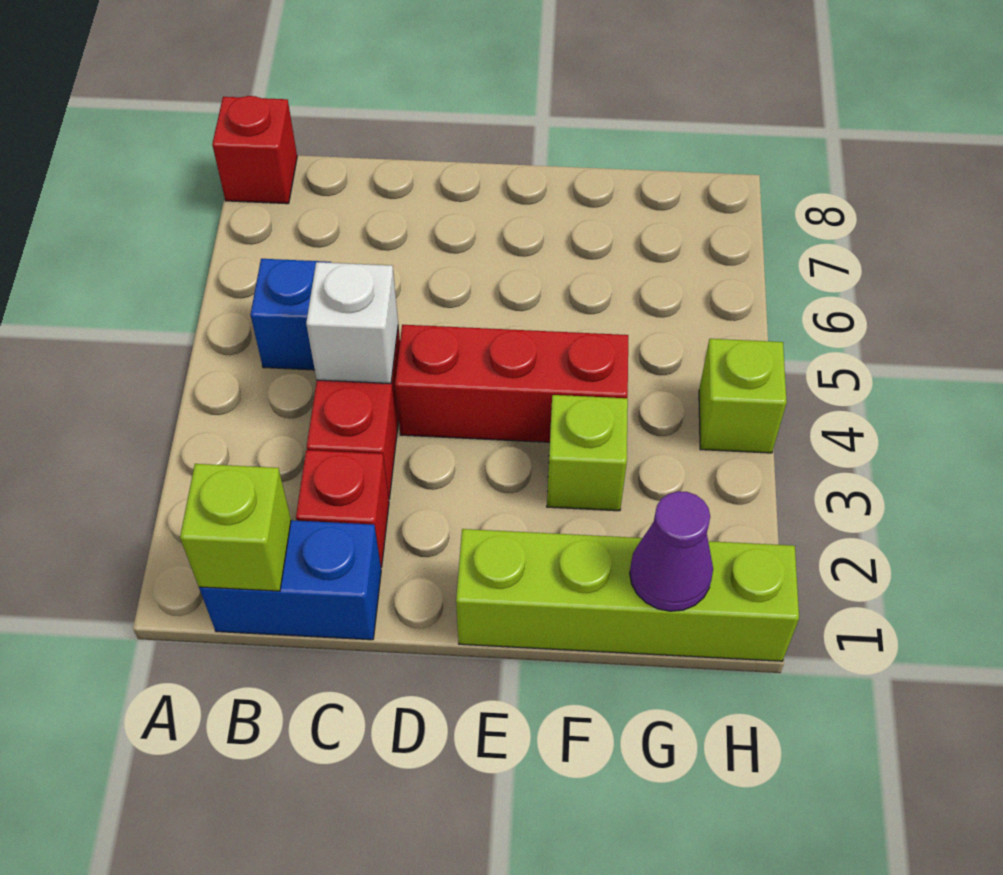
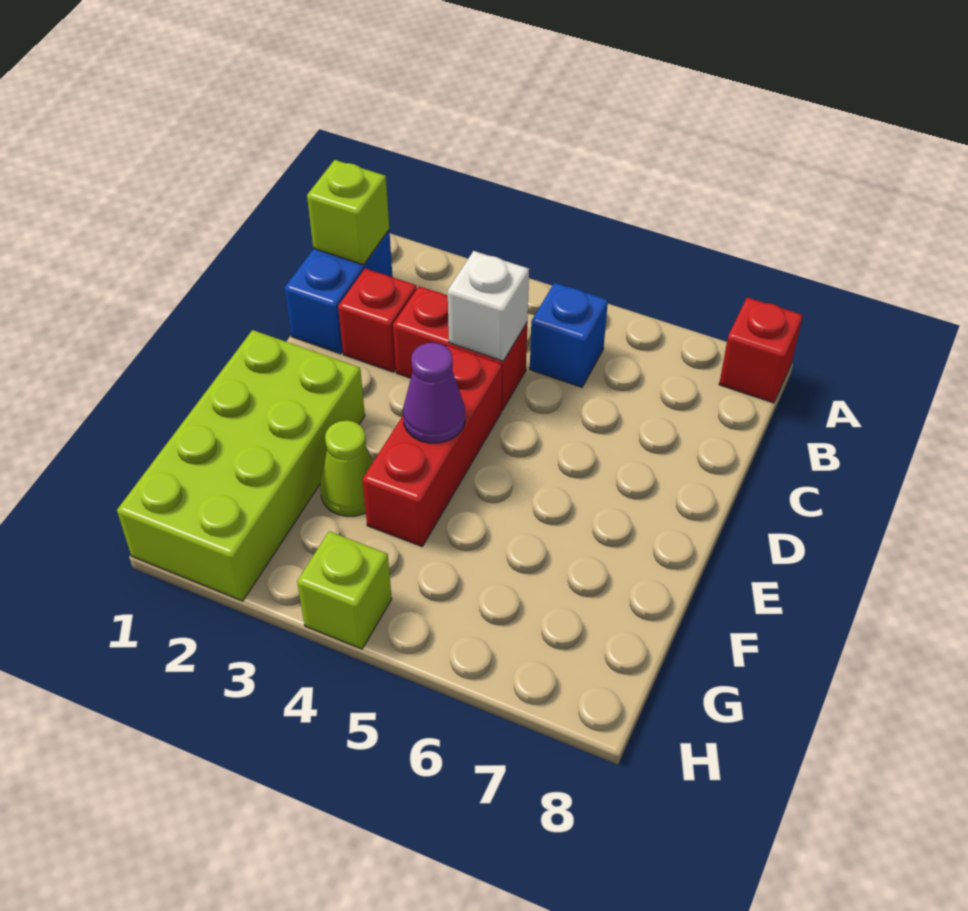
lime brick E1:H1 level 1 -> lime brick E1:H2 level 1
lime brick F3 level 1 -> lime cone F3 level 1
purple cone G1 level 2 -> purple cone E4 level 2

